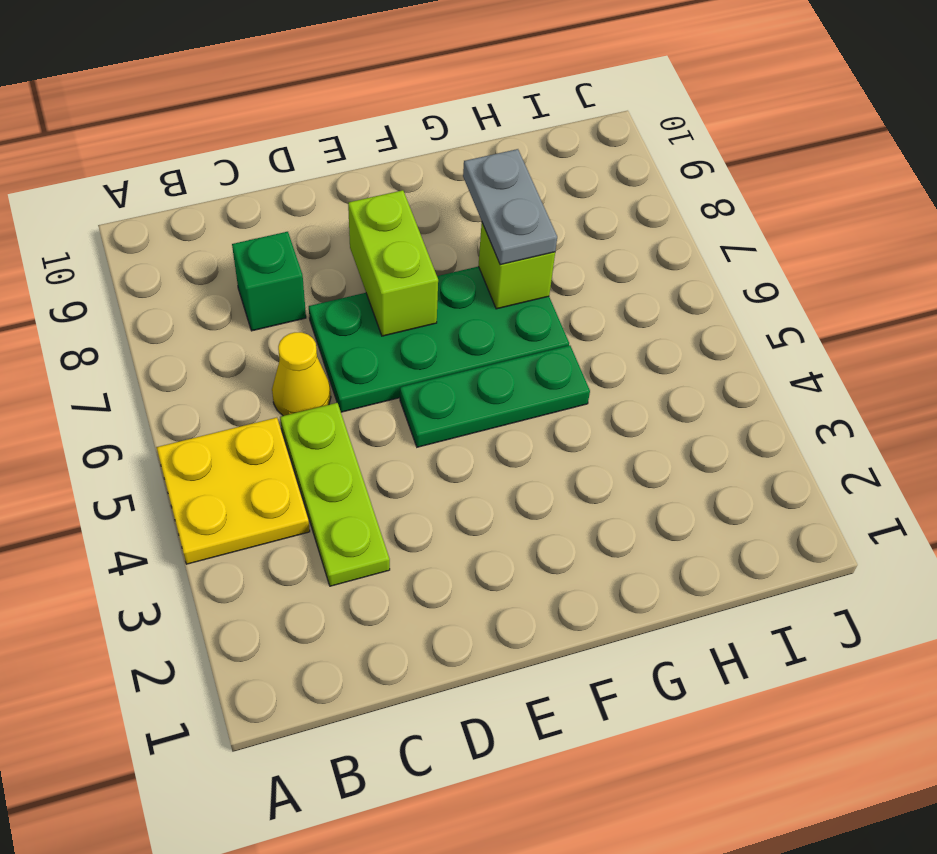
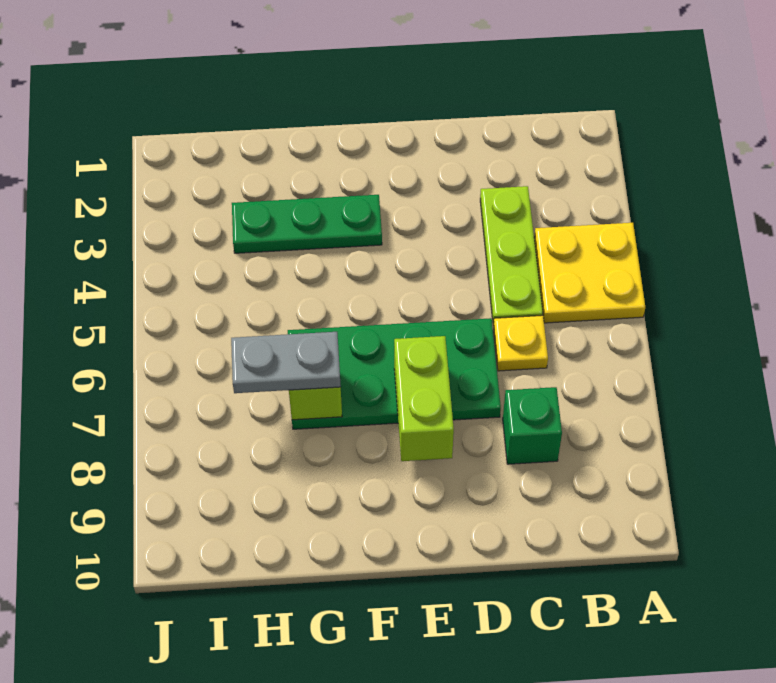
yellow cone C6 level 1 -> yellow plate C6 level 1
green plate E5:G5 level 1 -> green plate F3:H3 level 1
grey plate G7:G8 level 3 -> grey plate G7:H7 level 3

